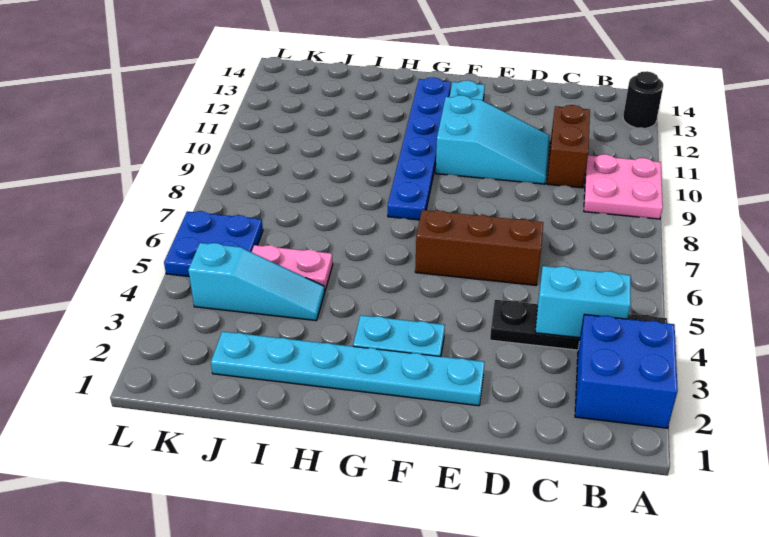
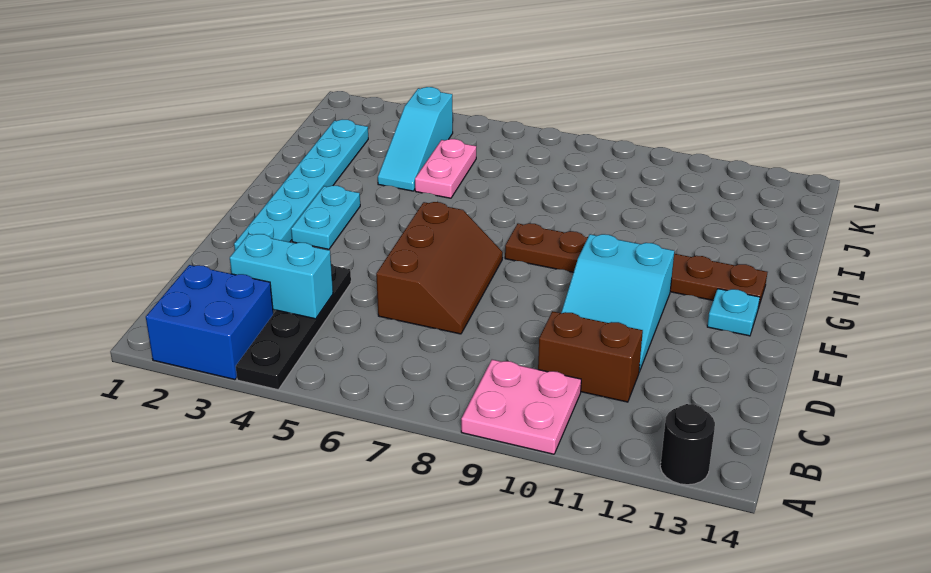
cyan brick B4:C4 level 2 -> cyan brick C3:C4 level 2
blue plate G8:G13 level 1 -> brown plate G8:G13 level 1
blue plate K5:L6 level 1 -> none

